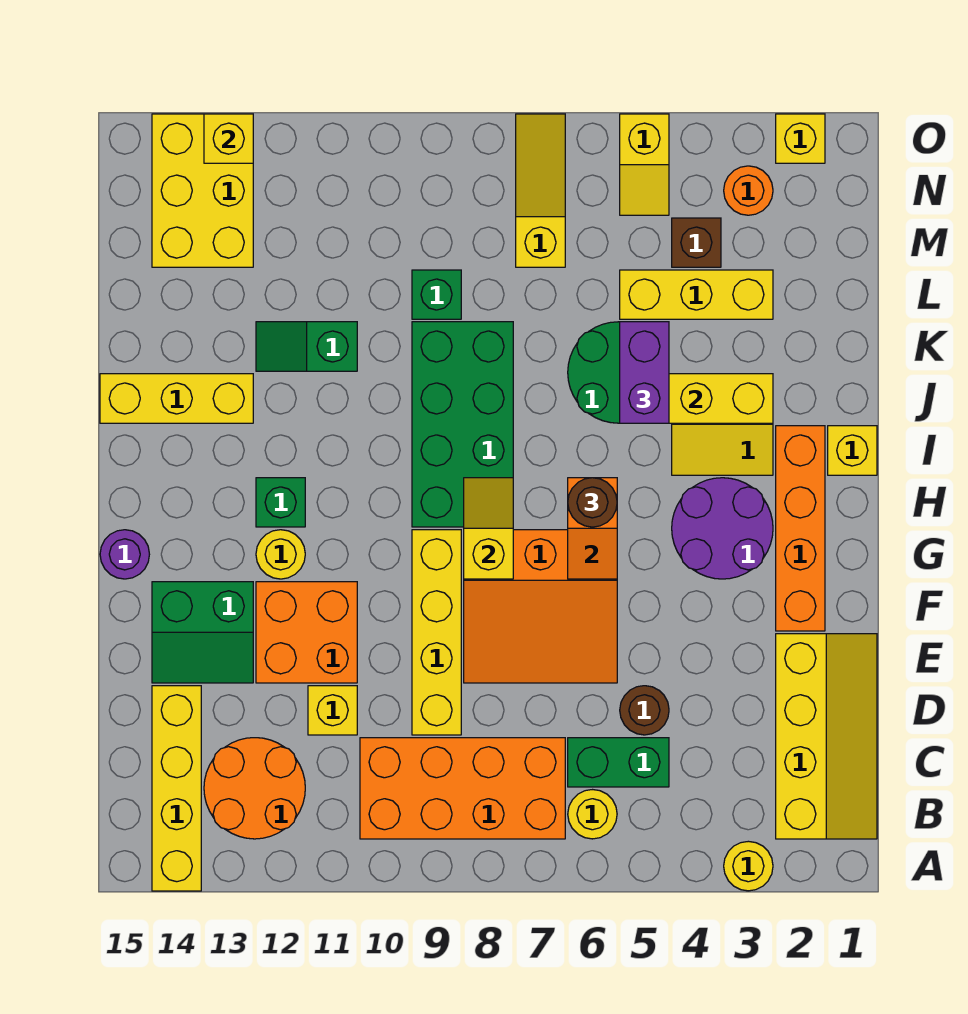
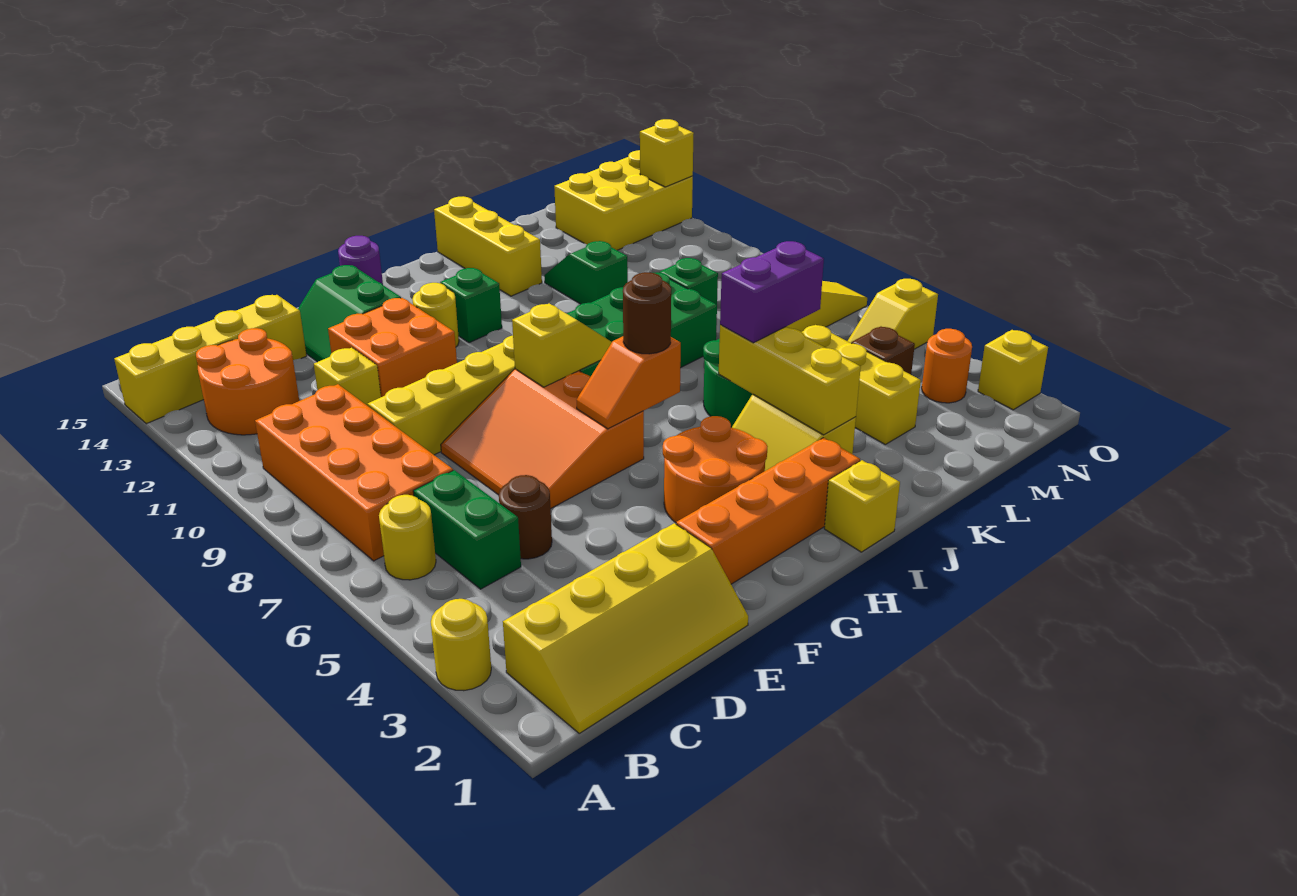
purple round brick G3:H4 level 1 -> orange round brick G3:H4 level 1

